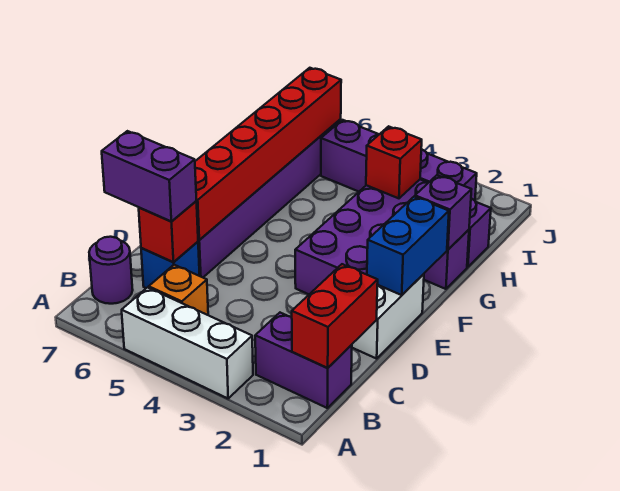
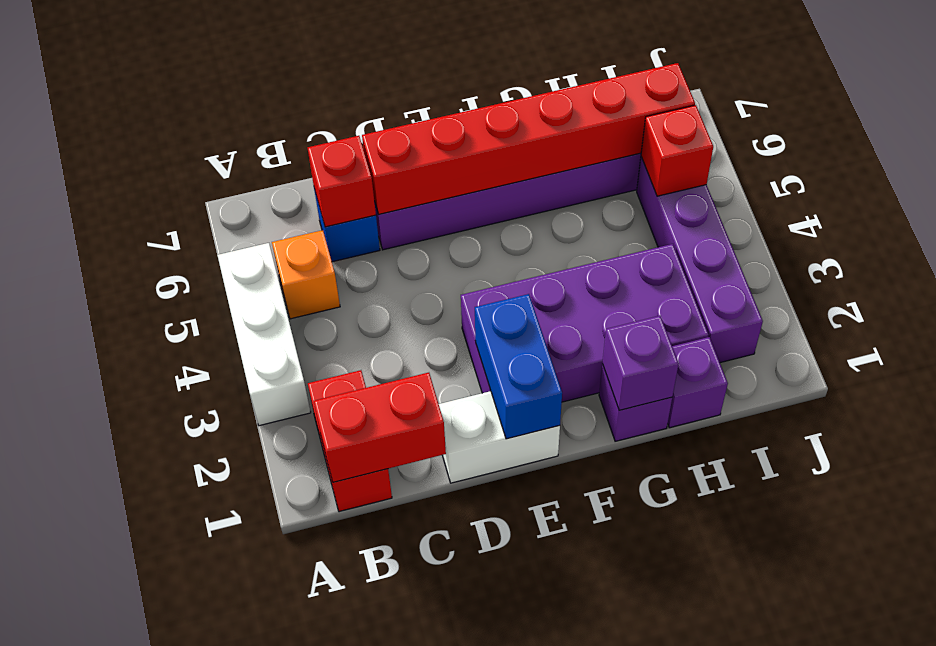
purple brick B1:B2 level 1 -> red brick B1:B2 level 1
purple round brick B7 level 1 -> none
purple brick C6:C7 level 3 -> none
blue brick E1:F1 level 2 -> blue brick E1:E2 level 2
red brick H3 level 2 -> red brick I5 level 2

